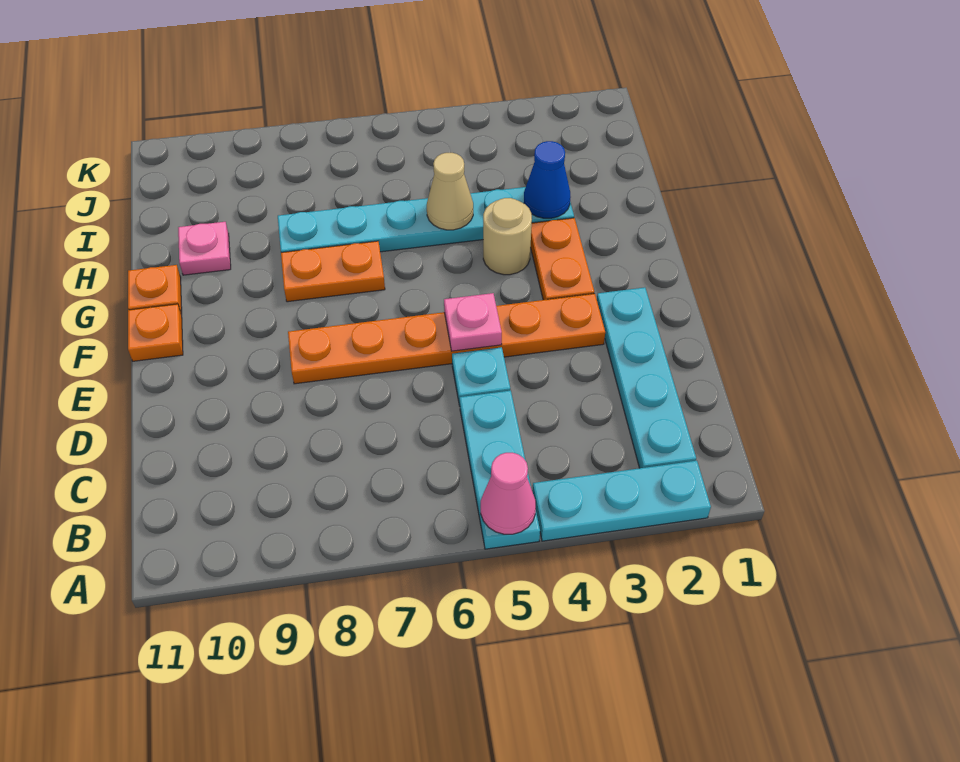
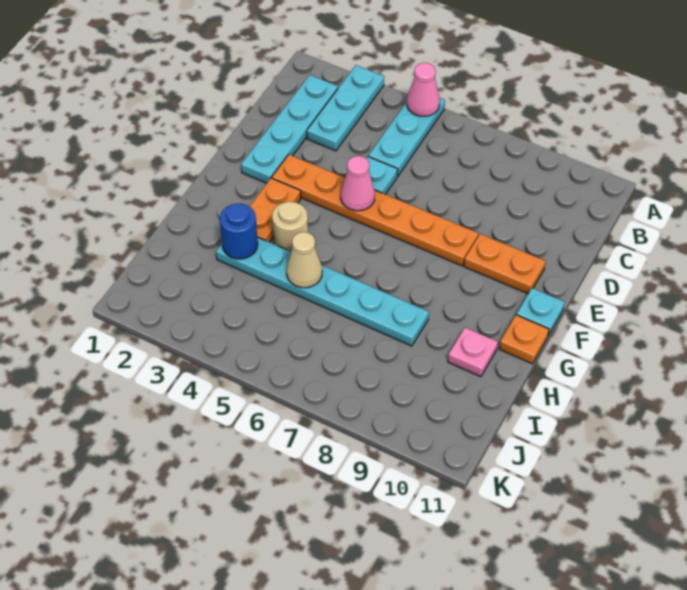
cyan plate A2:A4 level 1 -> cyan plate A3:C3 level 1
pink plate E5 level 2 -> pink cone E5 level 2
orange plate F11 level 1 -> cyan plate F11 level 1
orange plate G7:G8 level 1 -> orange plate E9:E10 level 1
blue cone H3 level 2 -> blue round brick H3 level 2

